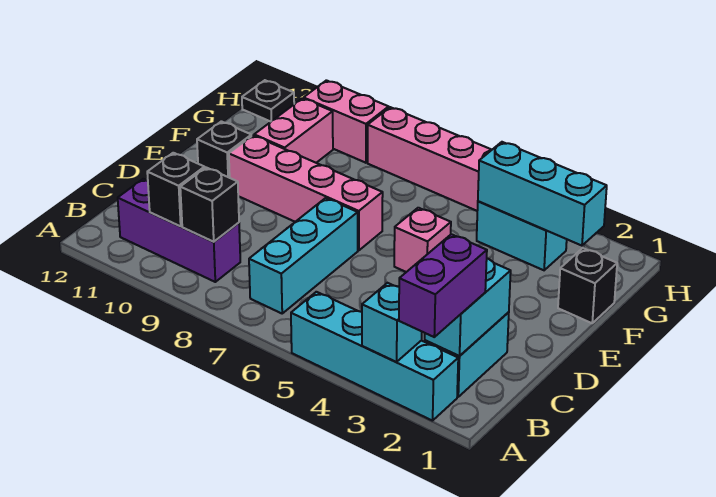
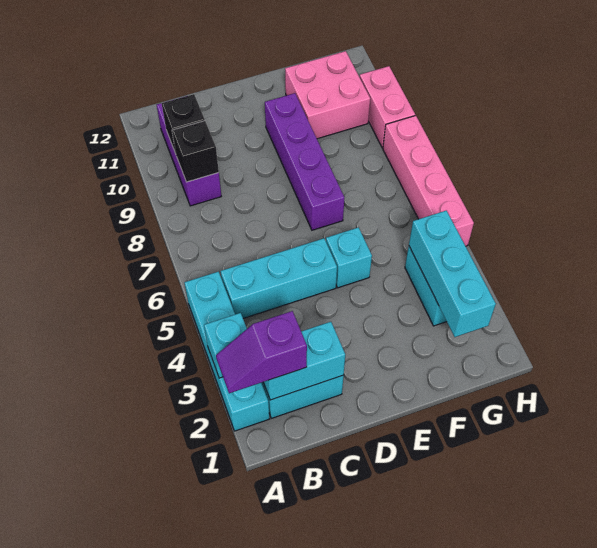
purple brick A2:B2 level 3 -> purple slope A2:B2 level 3 top B
cyan brick B7:D7 level 1 -> cyan brick B5:D5 level 1
pink brick E5 level 1 -> cyan brick E5 level 1
pink brick E7:E10 level 1 -> purple brick E7:E10 level 1
black brick E11 level 1 -> none
black brick F1 level 1 -> none
pink brick F10:G10 level 1 -> pink brick F10:G11 level 1
black plate H12 level 1 -> none

